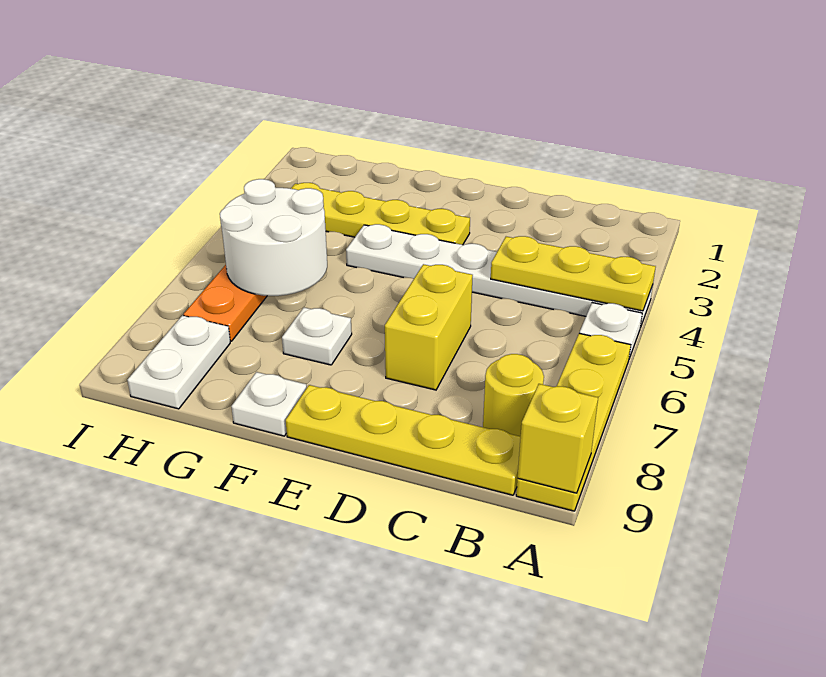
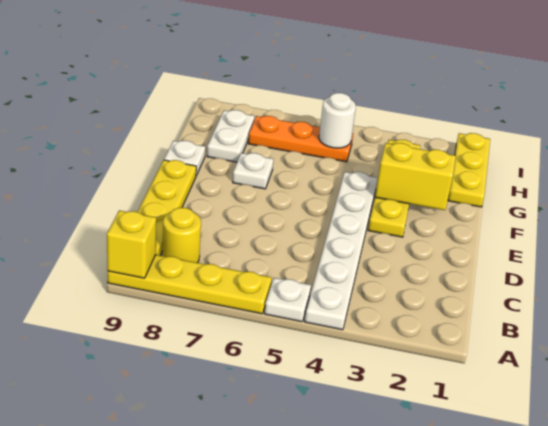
yellow plate A4:C4 level 2 -> yellow plate G1:I1 level 1
yellow brick D6:D7 level 1 -> yellow brick F2:F3 level 2
white round brick G5:H6 level 2 -> white round brick H5 level 2
white plate H8:H9 level 1 -> white plate G8:H8 level 1

